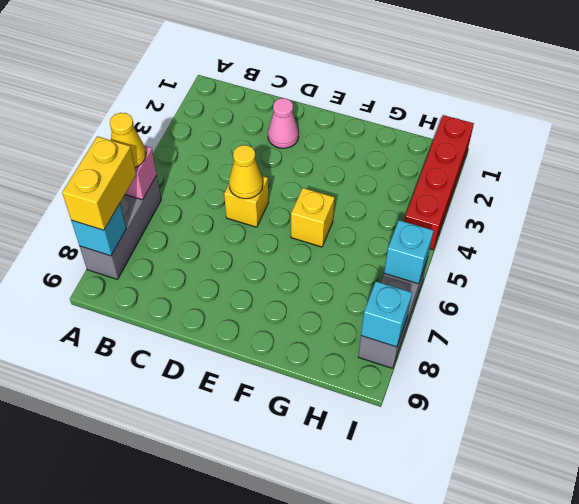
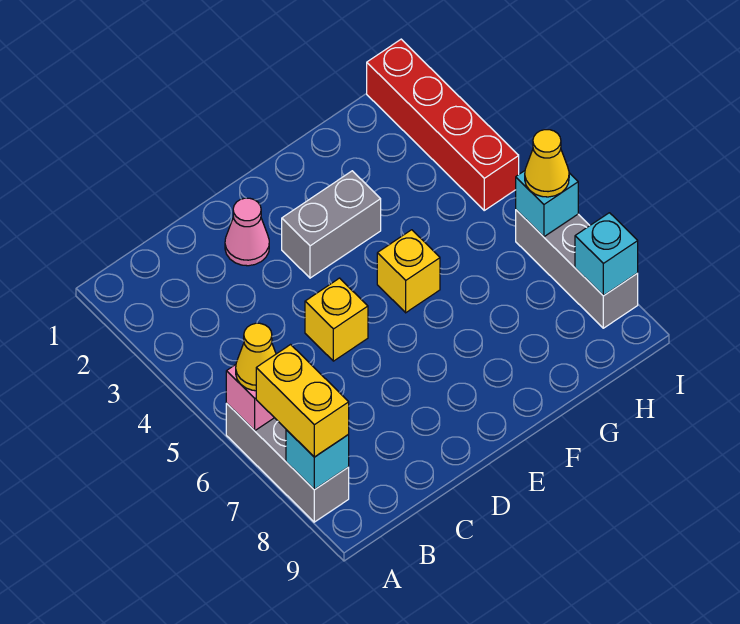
yellow cone D5 level 2 -> yellow cone I6 level 3
none -> grey brick E3:F3 level 1

